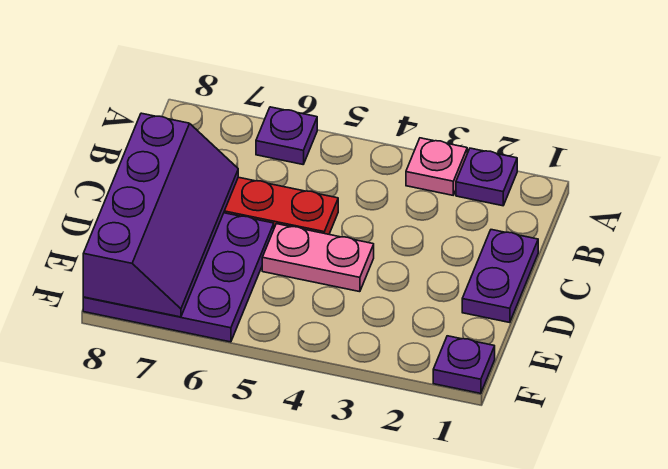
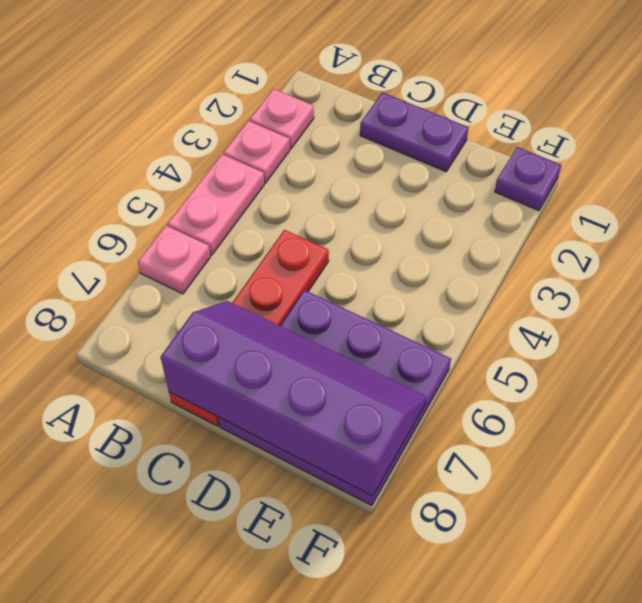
purple plate A2 level 1 -> pink plate A2 level 1
purple plate A6 level 1 -> pink plate A6 level 1
pink plate D4:D5 level 1 -> pink plate A4:A5 level 1

